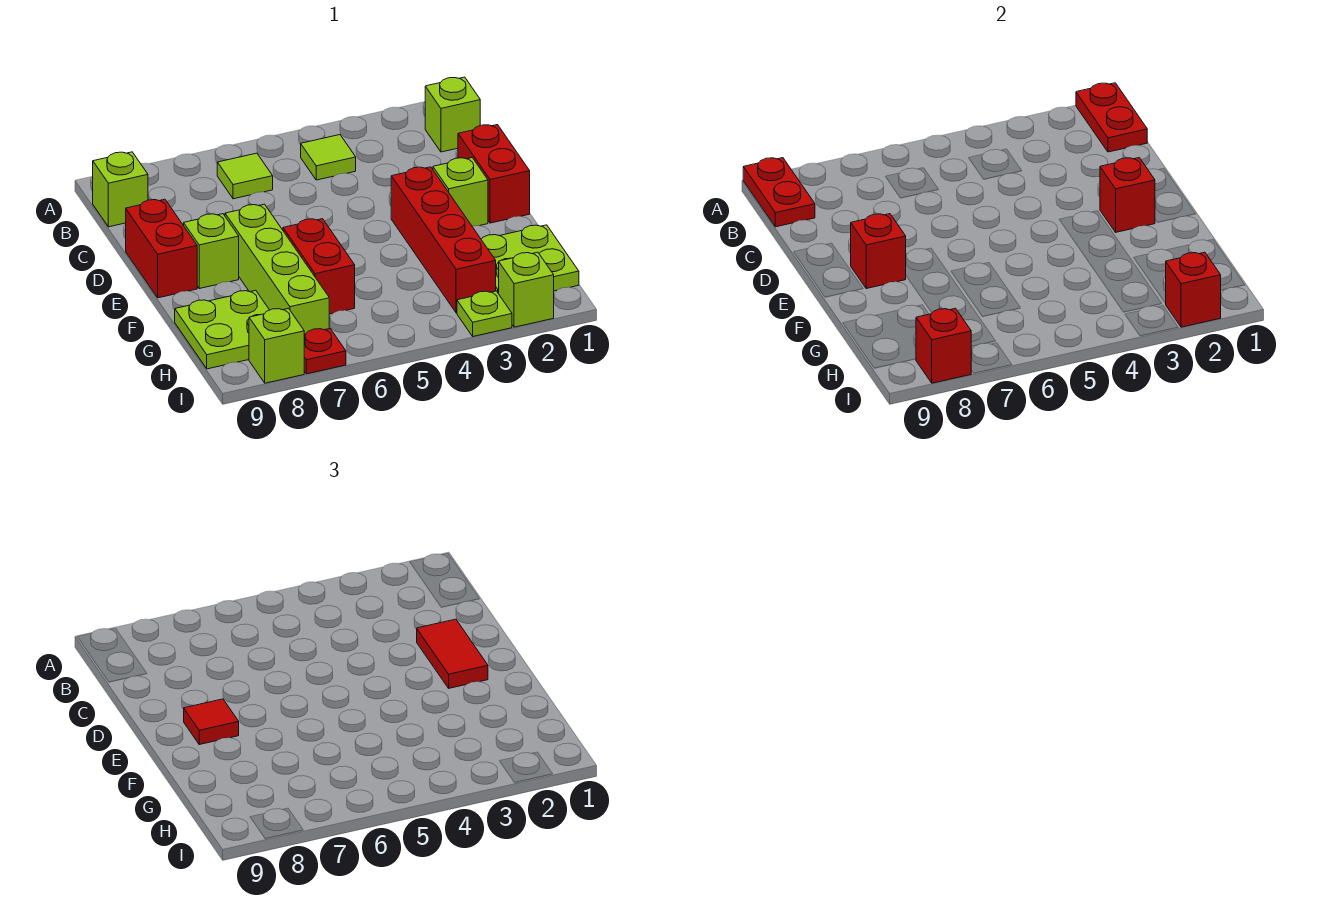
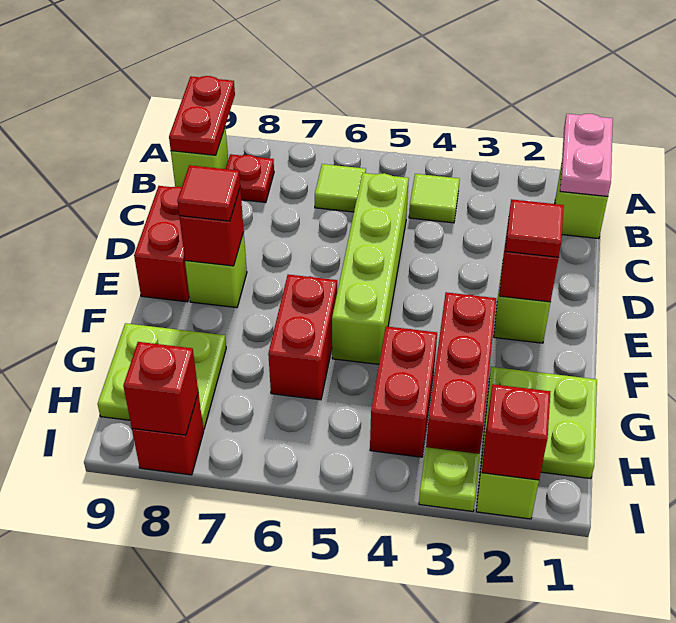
red plate A1:B1 level 2 -> pink plate A1:B1 level 2
red brick D1:E1 level 1 -> red brick G4:H4 level 1
red tile D2:E2 level 3 -> red tile E2 level 3
red brick E3:H3 level 1 -> red brick F3:H3 level 1
lime brick E7:H7 level 1 -> lime brick C5:F5 level 1
red plate I7 level 1 -> red plate B8 level 1
lime brick I8 level 1 -> red brick I8 level 1

